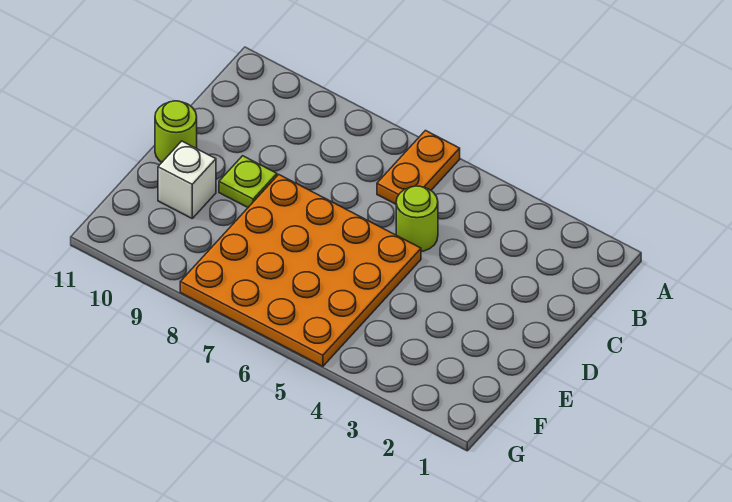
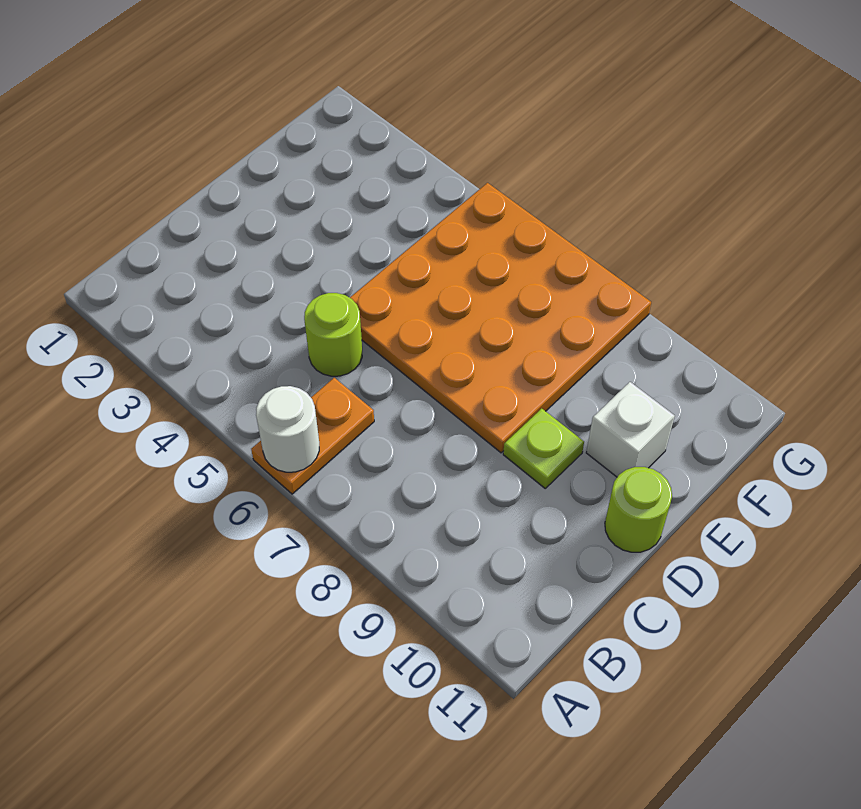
none -> white round brick A6 level 2

